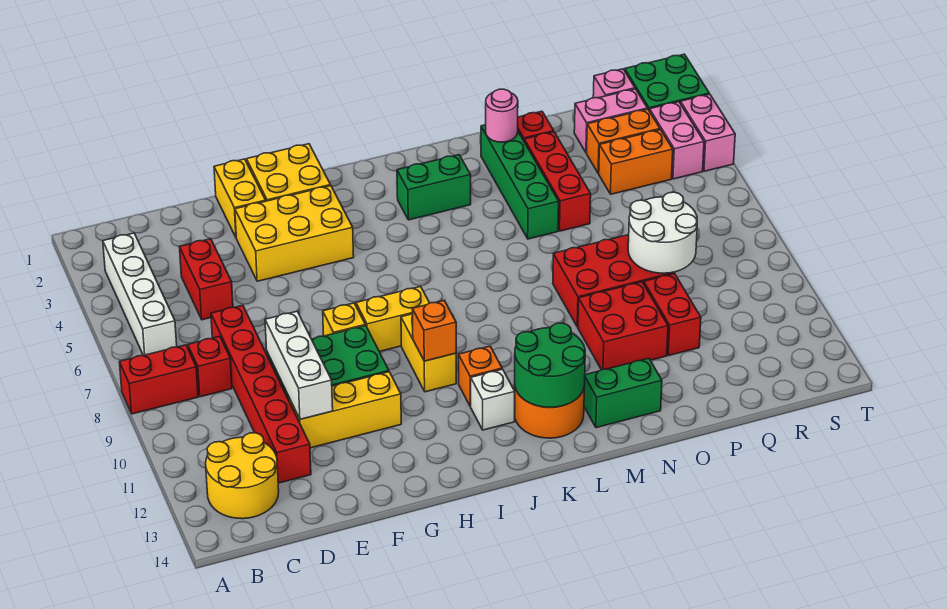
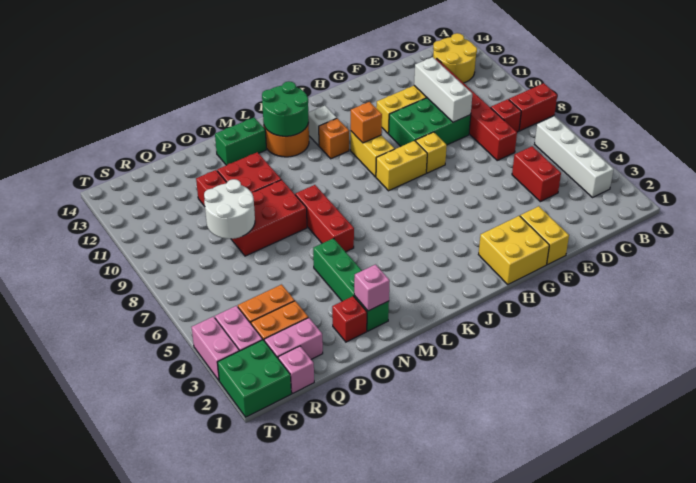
yellow brick F3:H4 level 1 -> none
green brick K3:L3 level 1 -> none
pink round brick N2 level 2 -> pink brick N2 level 2
red brick O3:O5 level 1 -> red brick M6:M8 level 1

